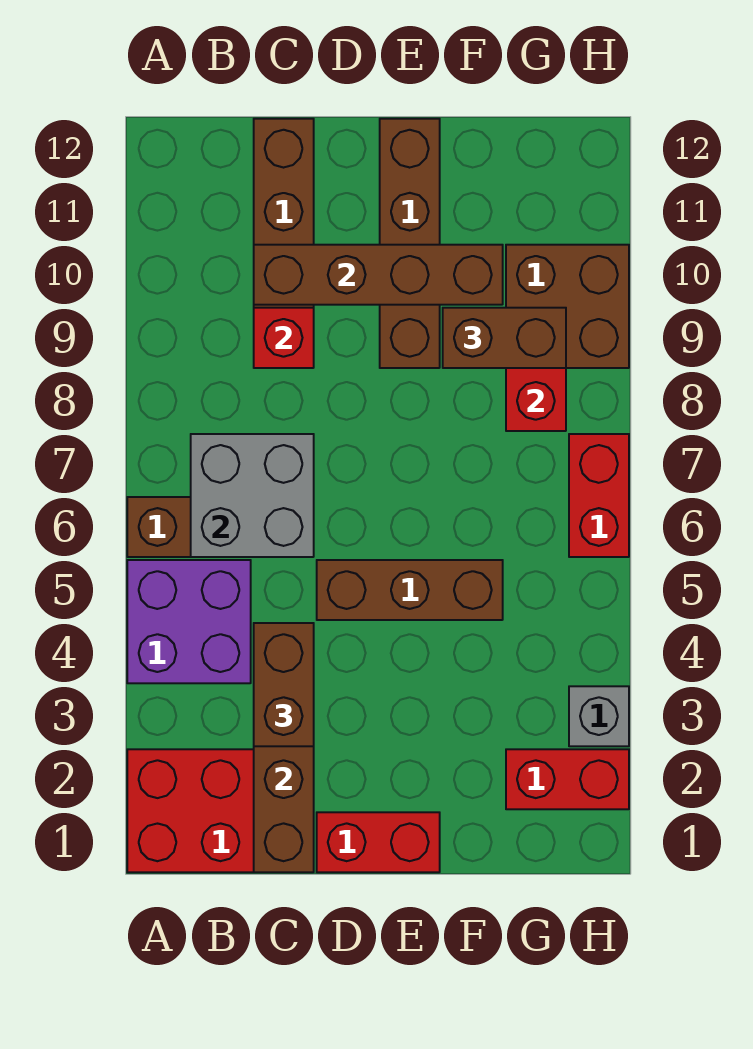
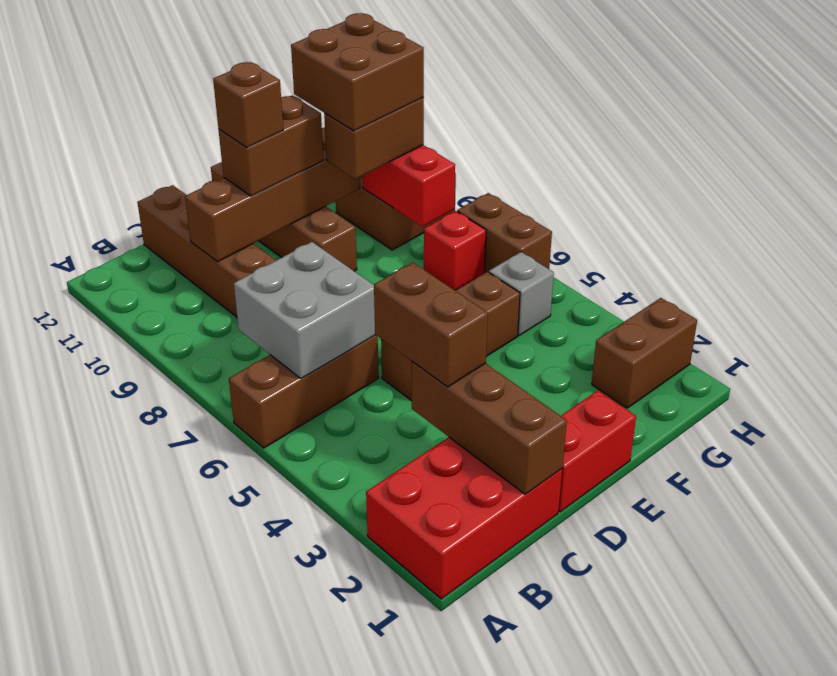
purple brick A4:B5 level 1 -> none
red brick C9 level 2 -> red brick G7 level 1
none -> brown brick D10:E10 level 3
none -> brown brick D10 level 4
none -> brown brick F9:G10 level 4
red brick G2:H2 level 1 -> brown brick G2:H2 level 1
grey brick H3 level 1 -> grey brick G5 level 1
red brick H6:H7 level 1 -> brown brick H6:H7 level 1

